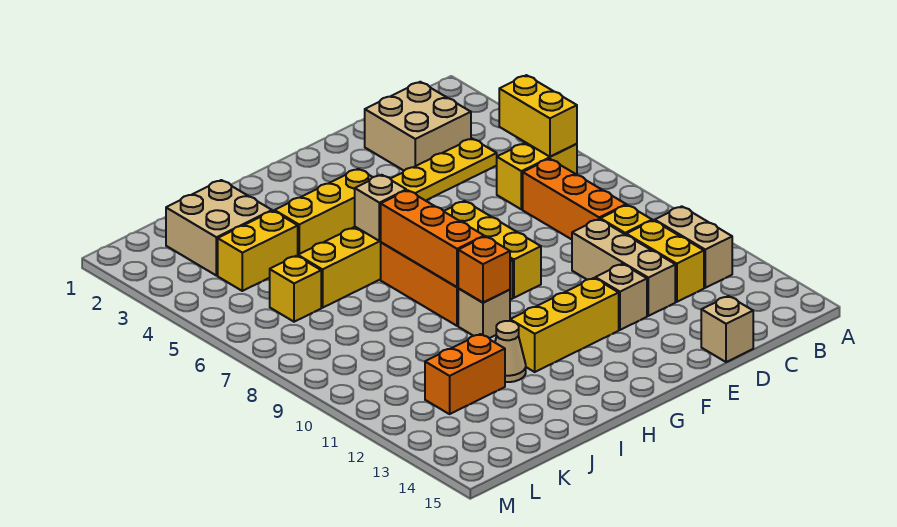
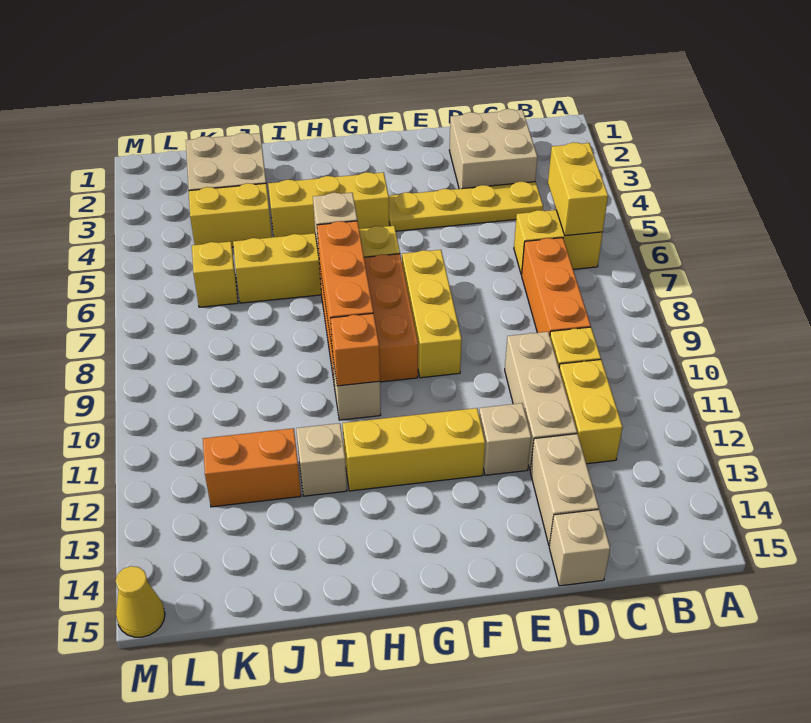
tan brick B11:B12 level 1 -> tan brick D13:D14 level 1
tan cone I12 level 1 -> tan brick I12 level 1
none -> yellow cone M15 level 1

